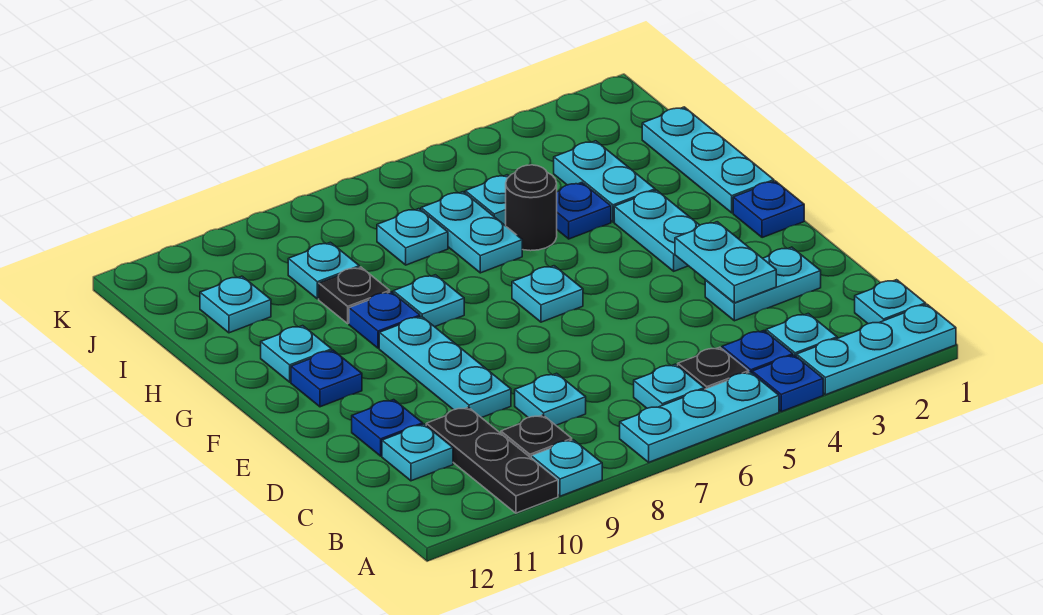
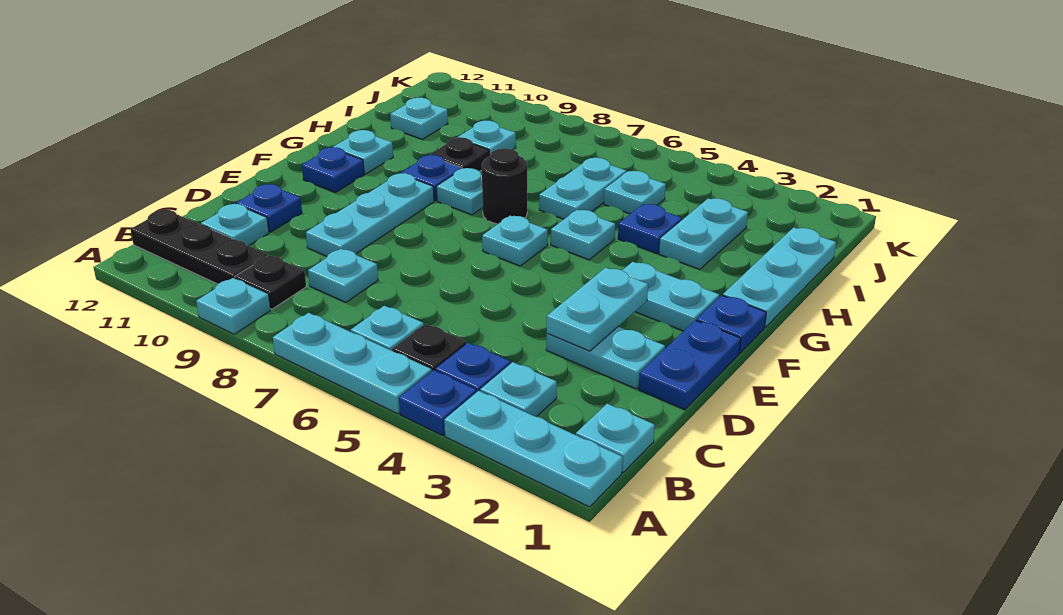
black plate A10:C10 level 1 -> black plate B10:B12 level 1
none -> blue plate D1:E1 level 1
cyan plate F3:G3 level 1 -> cyan plate F2:F3 level 1
black round brick H5 level 1 -> black round brick G7 level 1
cyan plate I7 level 1 -> cyan plate G5 level 1

